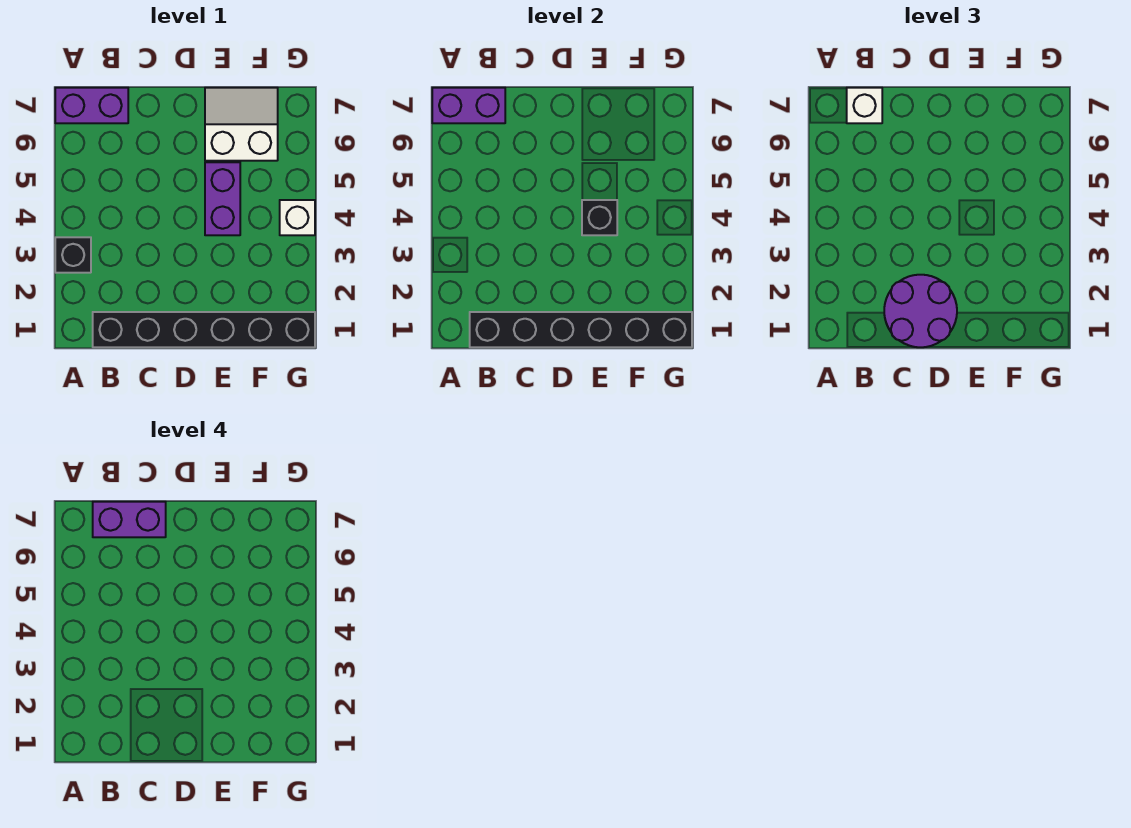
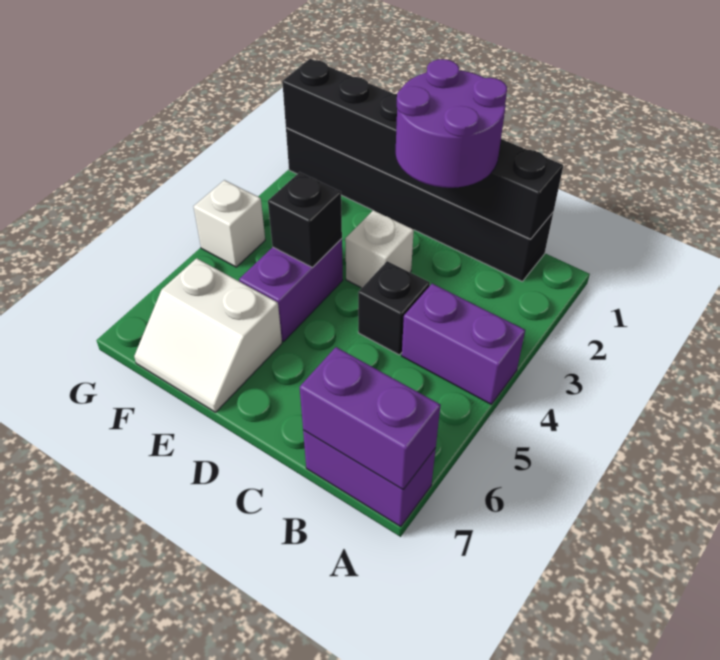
black brick A3 level 1 -> black brick C4 level 1
white brick B7 level 3 -> white brick D3 level 1
purple brick B7:C7 level 4 -> purple brick A4:B4 level 1

